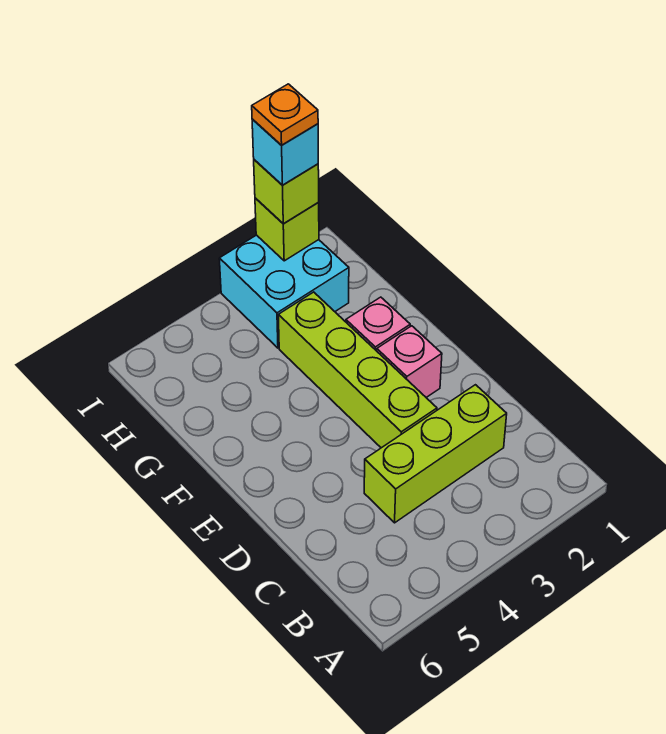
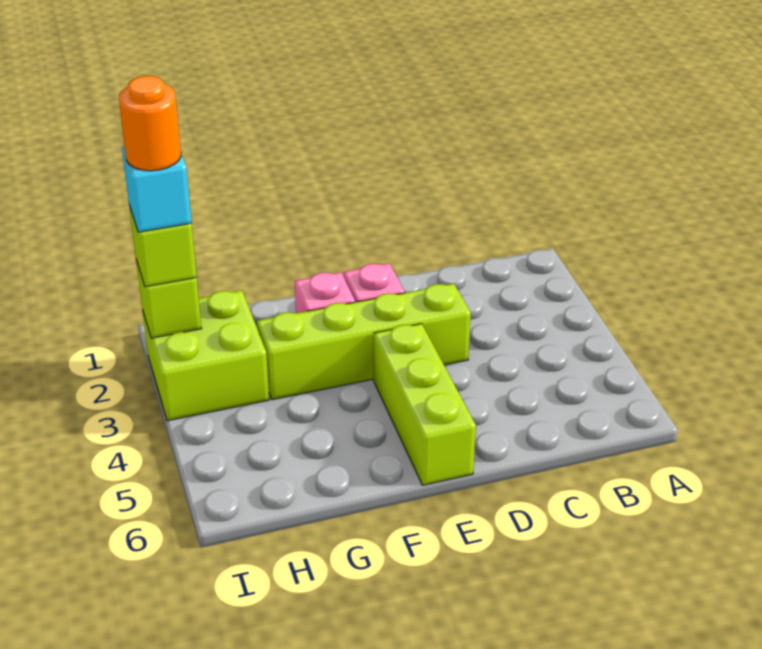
lime brick C2:C4 level 1 -> lime brick E4:E6 level 1
cyan brick H2:I3 level 1 -> lime brick H2:I3 level 1
orange plate I2 level 5 -> orange round brick I2 level 5

